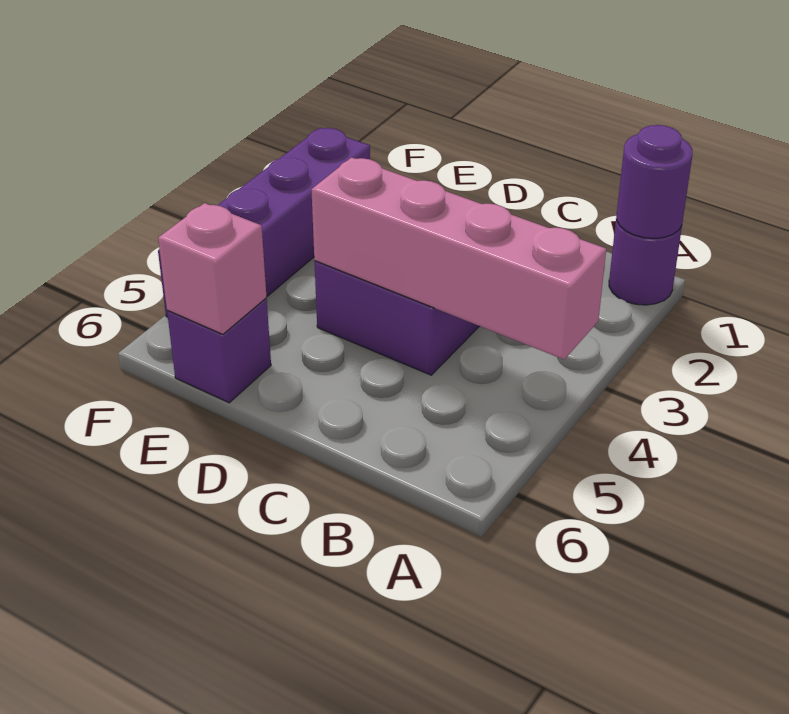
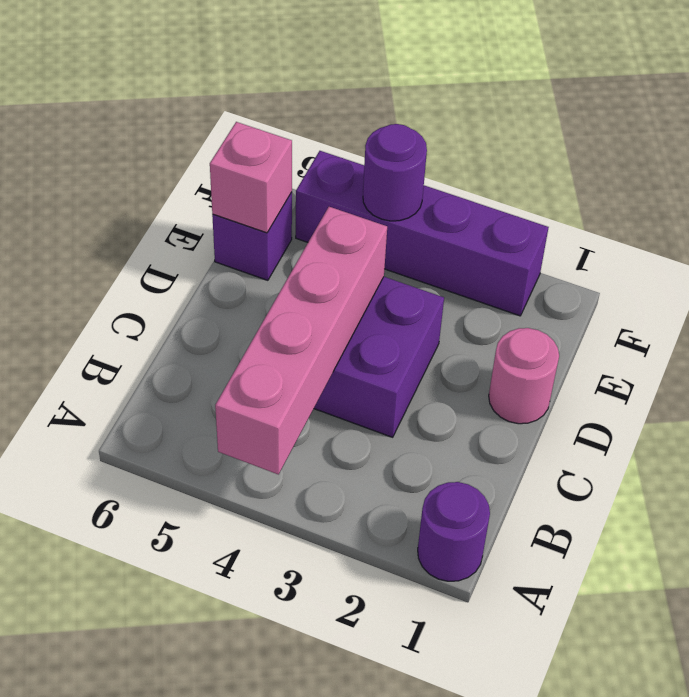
purple round brick A1 level 2 -> purple round brick F4 level 2
none -> pink round brick D1 level 1

